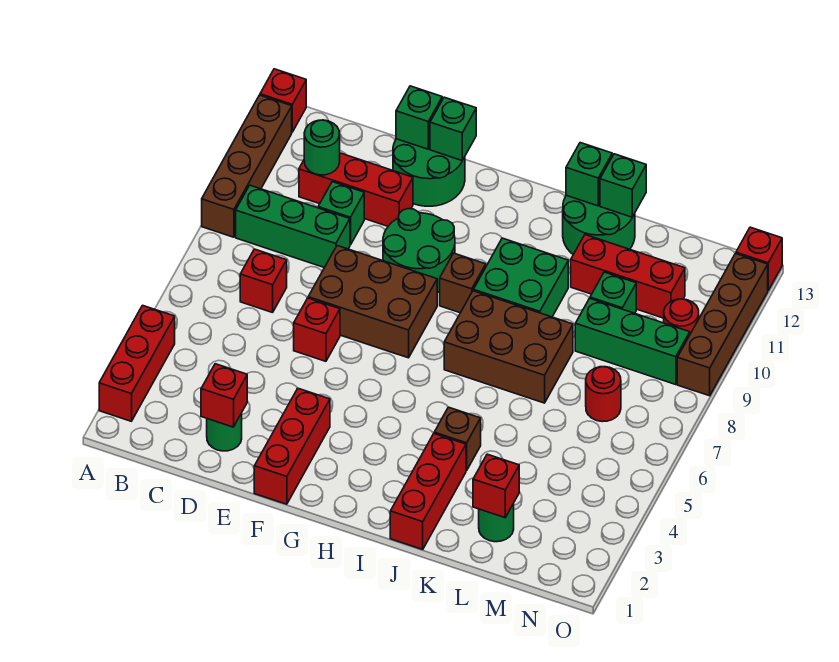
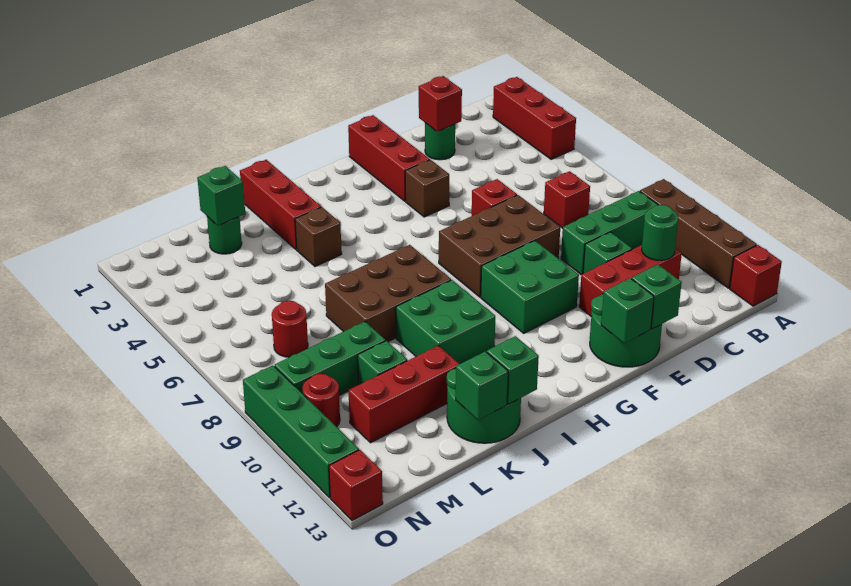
green round brick F9:G10 level 1 -> green brick F9:G10 level 1
brown brick H9 level 1 -> brown brick F4 level 1
red brick L2 level 2 -> green brick L2 level 2
brown brick O9:O12 level 1 -> green brick O9:O12 level 1

